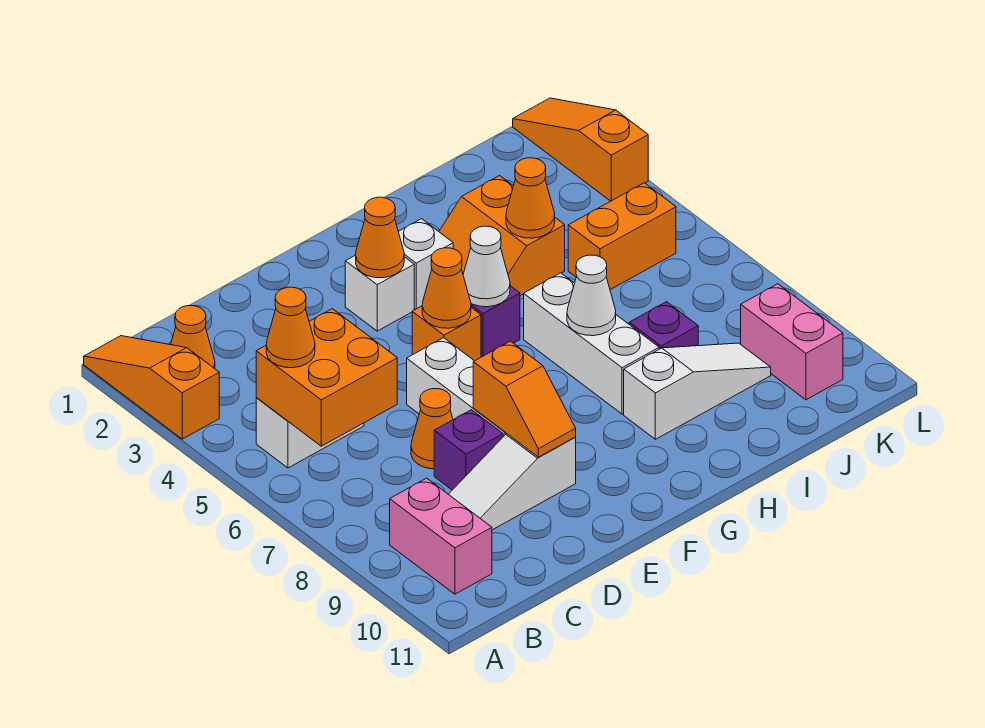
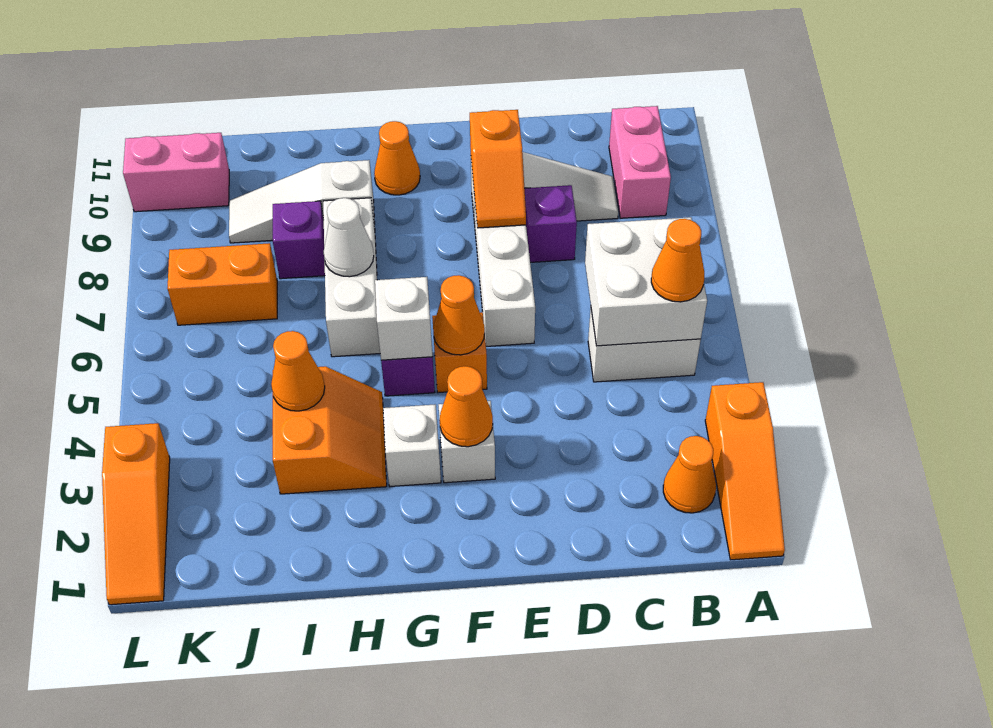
orange brick B5:C6 level 2 -> white brick B5:C6 level 2
orange cone D7 level 1 -> orange cone G10 level 1
orange slope E8:E9 level 2 top 8 -> orange slope E8:E9 level 2 top 9
white cone G5 level 2 -> white brick G5 level 2
orange brick J5:K5 level 1 -> orange brick J7:K7 level 1
pink brick K9:K10 level 1 -> pink brick K10:L10 level 1

